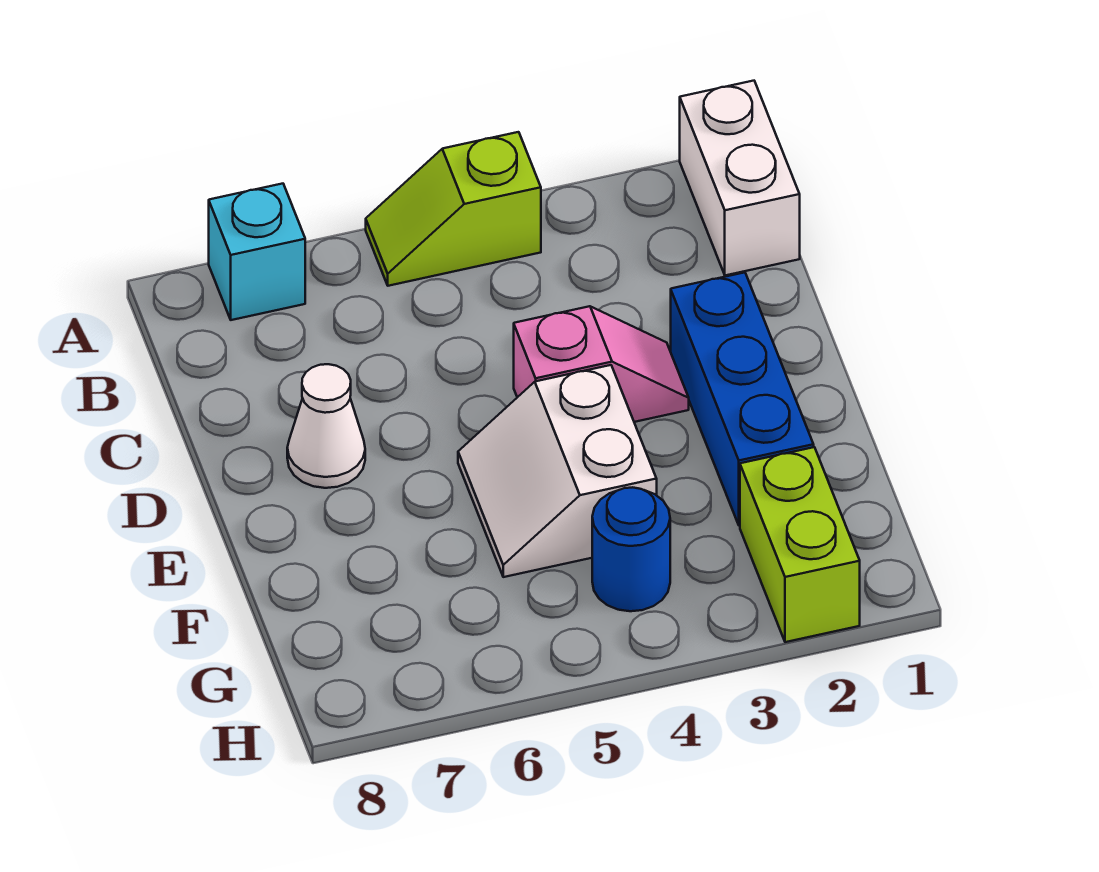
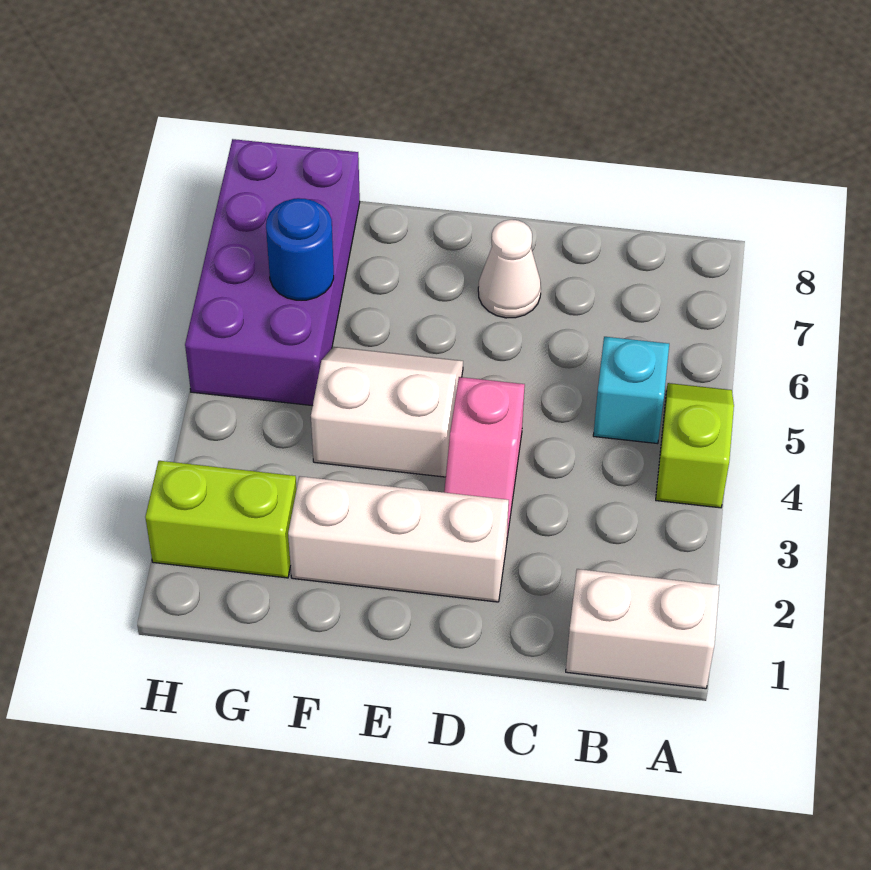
cyan brick A7 level 1 -> cyan brick B5 level 1
blue brick D2:F2 level 1 -> white brick D2:F2 level 1
blue round brick G4 level 1 -> blue round brick G6 level 2
none -> purple brick G5:H8 level 1

